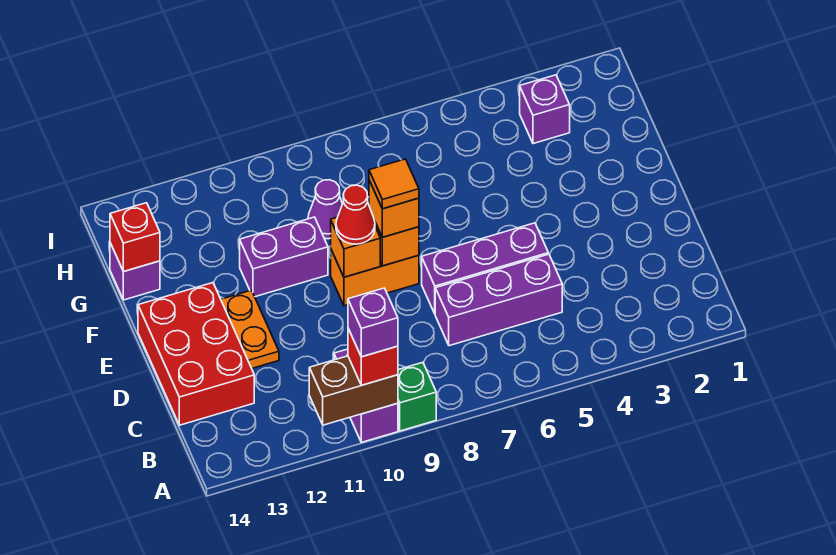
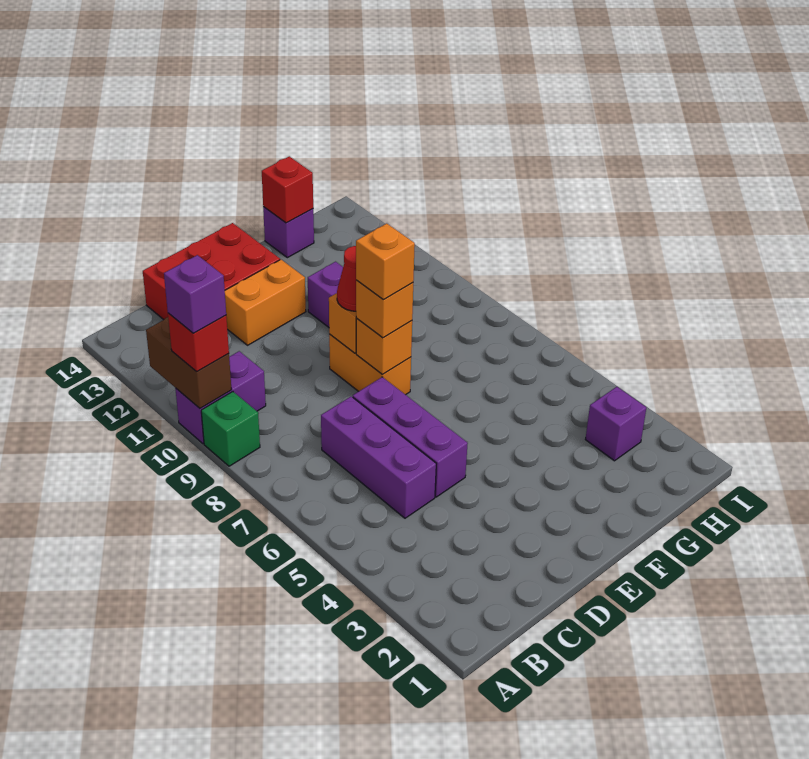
orange plate D12:E12 level 1 -> orange brick D12:E12 level 1
orange tile E8 level 4 -> orange brick E8 level 4
purple cone G9 level 1 -> none

